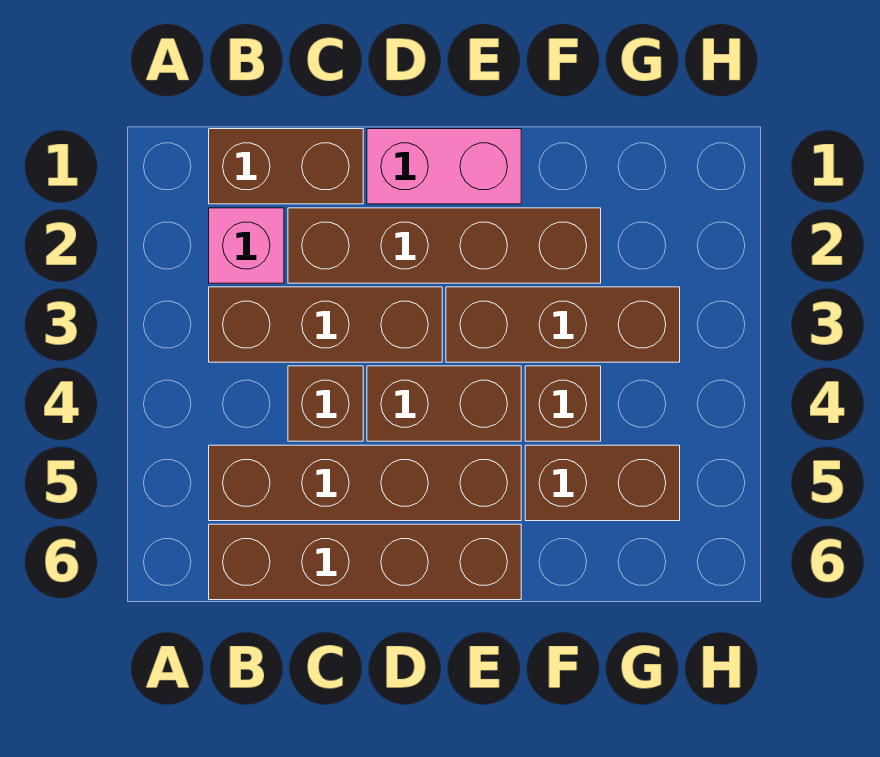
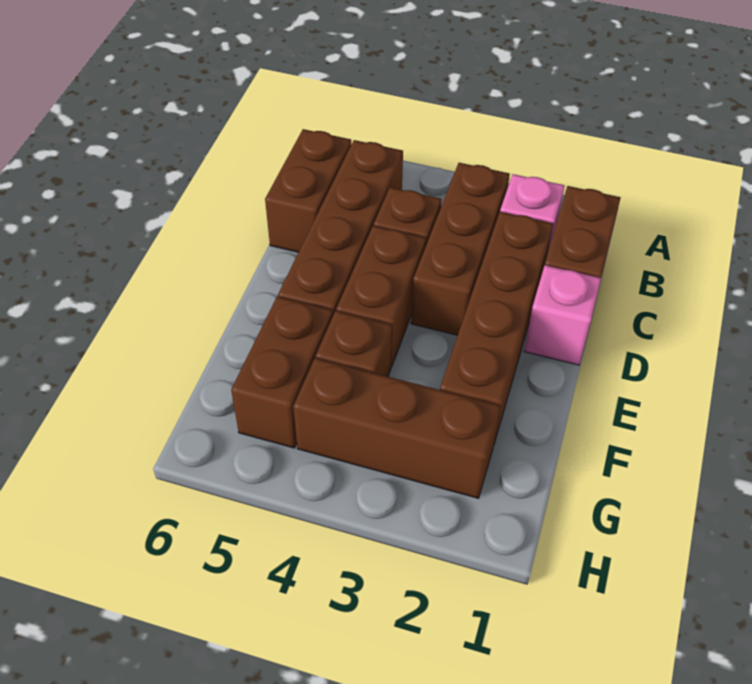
brown brick B6:E6 level 1 -> brown brick B6:C6 level 1
pink brick D1:E1 level 1 -> pink brick D1 level 1
brown brick E3:G3 level 1 -> brown brick G2:G4 level 1

